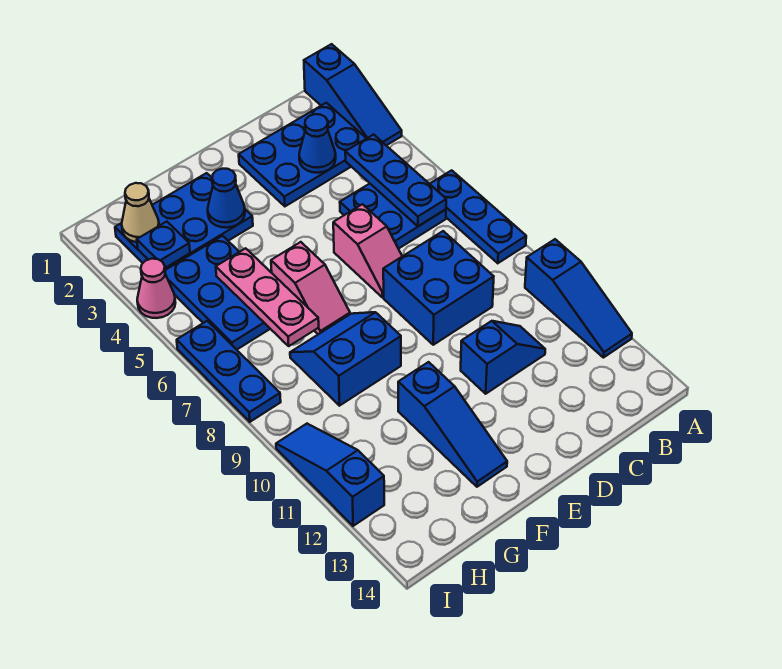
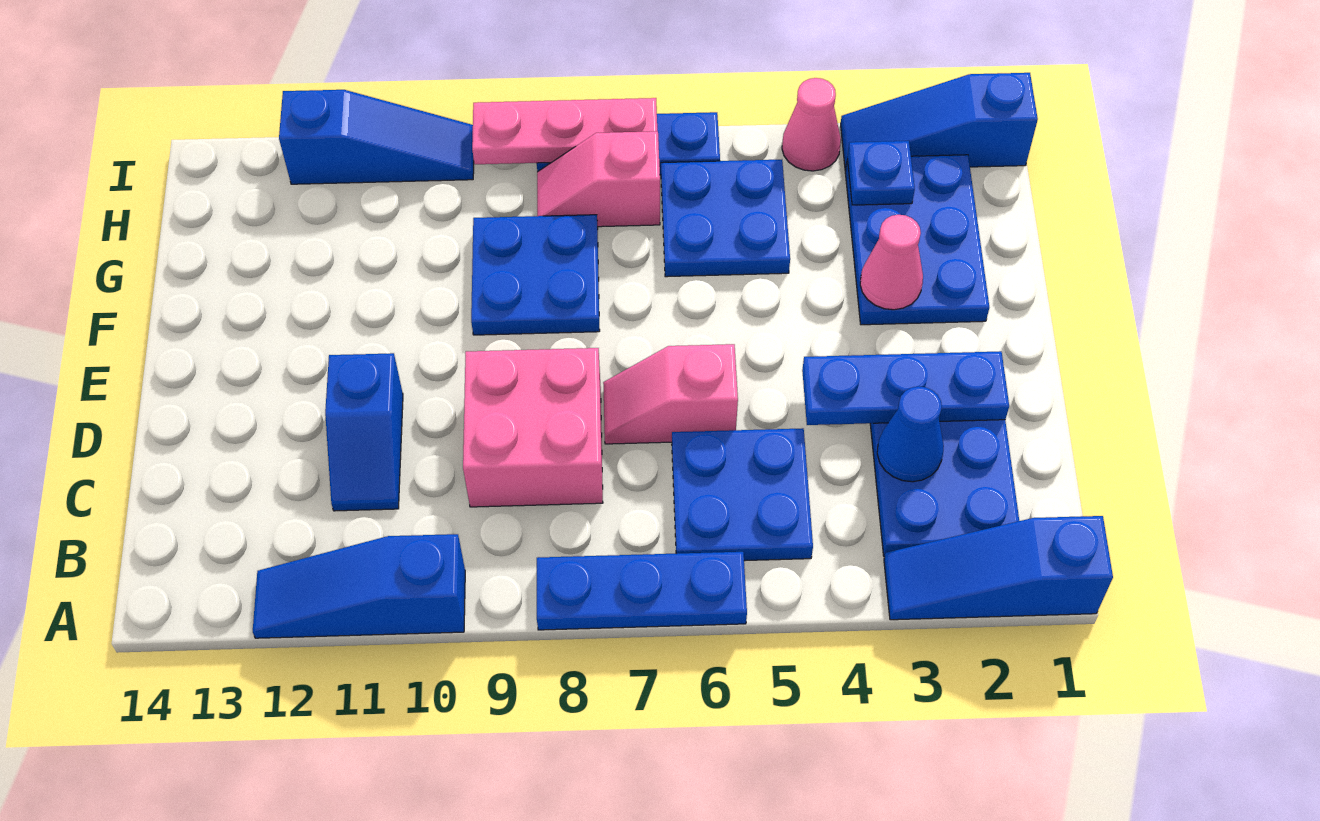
blue plate B4:B6 level 2 -> blue plate D2:D4 level 2
blue brick C8:D9 level 1 -> pink brick C8:D9 level 1
blue cone F3 level 2 -> pink cone F3 level 2
pink slope F6:F7 level 1 top 6 -> pink slope H7:H8 level 1 top 7
blue slope F8:G9 level 1 top 9 -> blue plate F8:G9 level 1
blue slope F11:F13 level 1 top 11 -> blue slope I1:I3 level 1 top 1
blue plate G4:H6 level 1 -> blue plate G5:H6 level 1
pink plate G5:G7 level 2 -> pink plate I7:I9 level 2
tan cone H2 level 2 -> none

